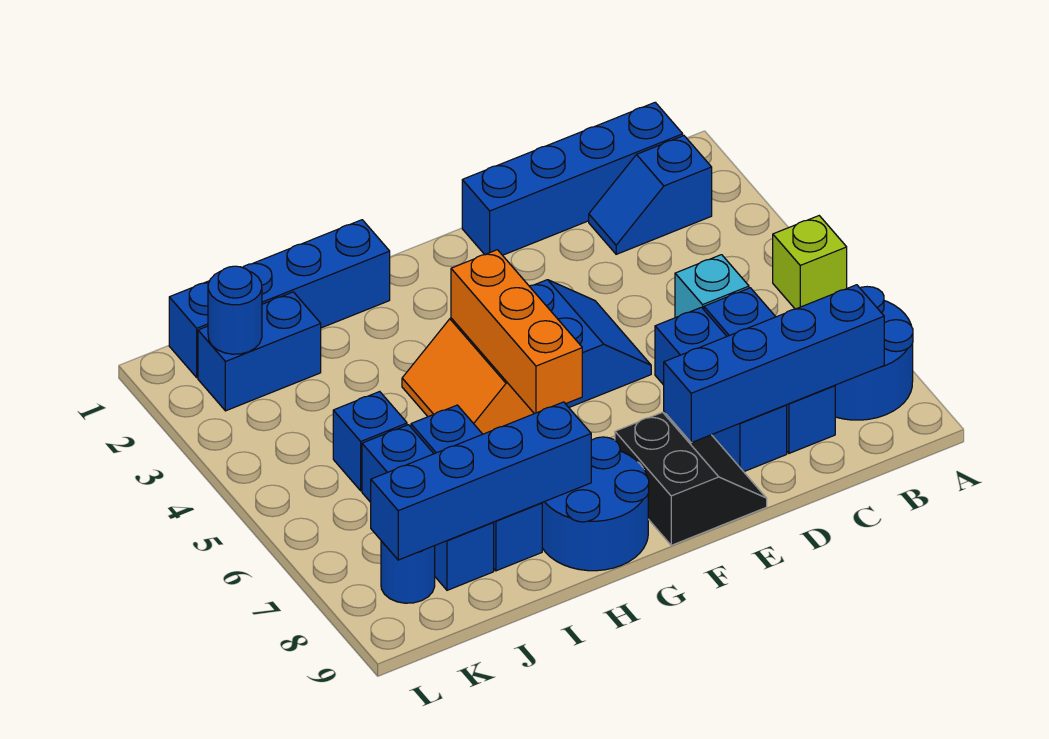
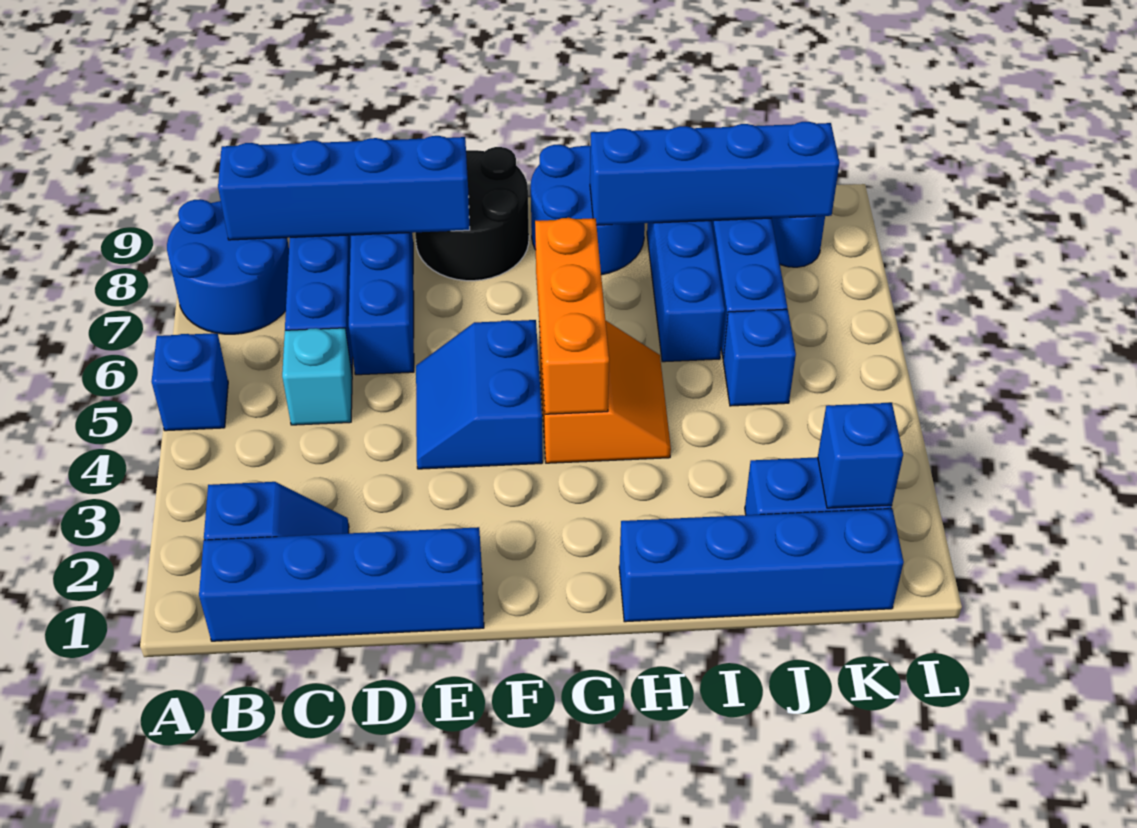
lime brick A5 level 1 -> blue brick A5 level 1
black slope E8:F9 level 1 top F -> black round brick E8:F9 level 1
blue round brick K2 level 2 -> blue brick K2 level 2

